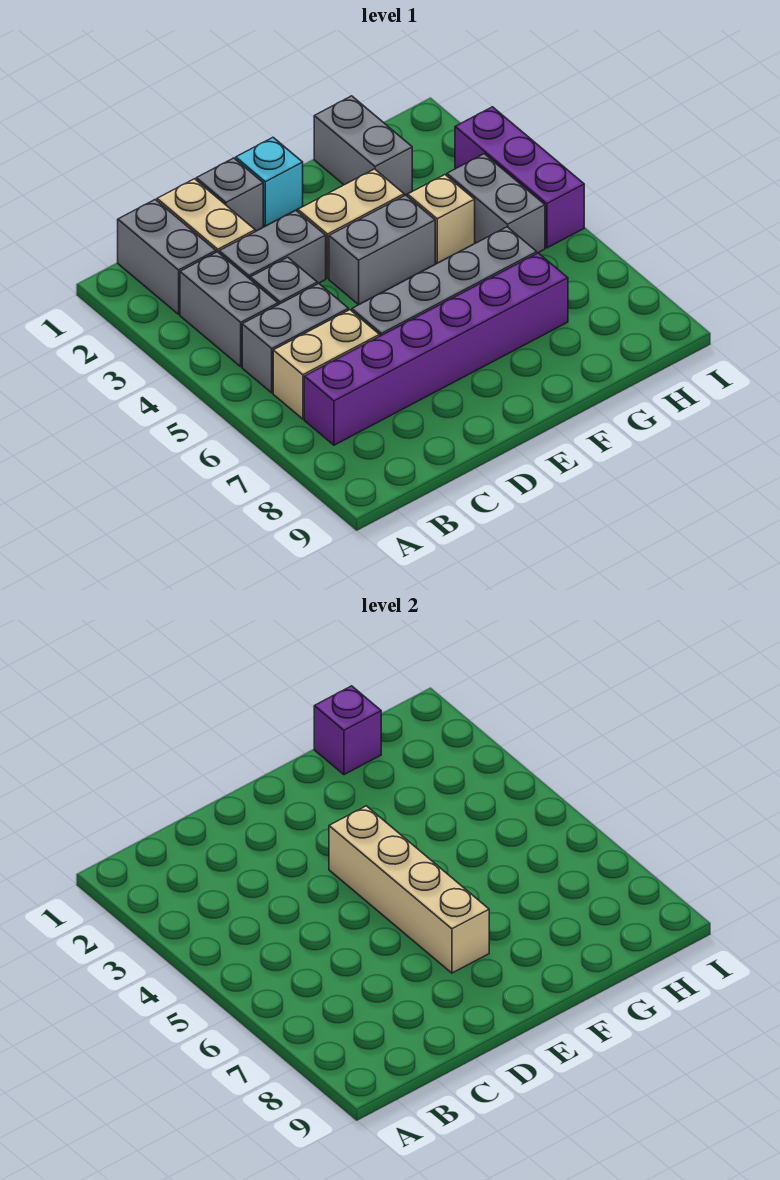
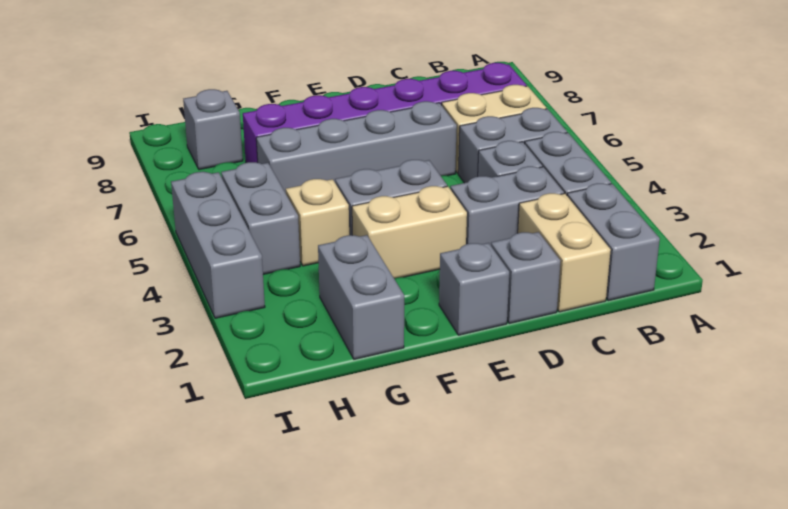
cyan brick E1 level 1 -> grey brick E1 level 1
tan brick E4:E7 level 2 -> none
purple brick G1 level 2 -> none
none -> grey brick H8 level 1
purple brick I3:I5 level 1 -> grey brick I3:I5 level 1

